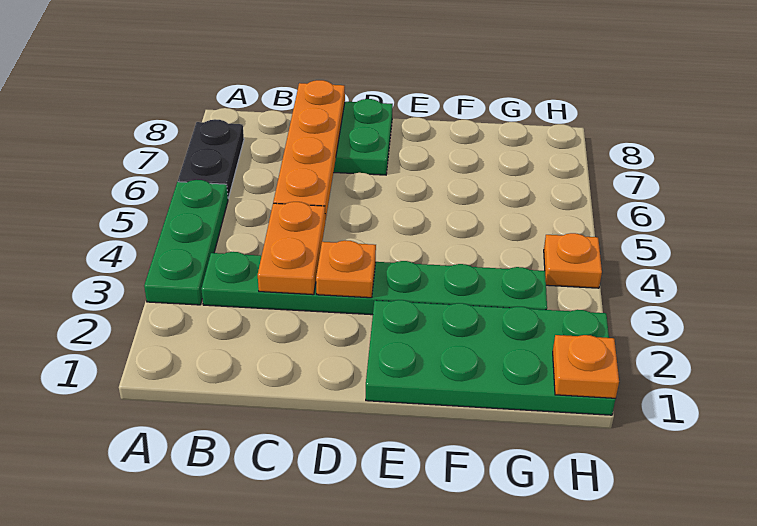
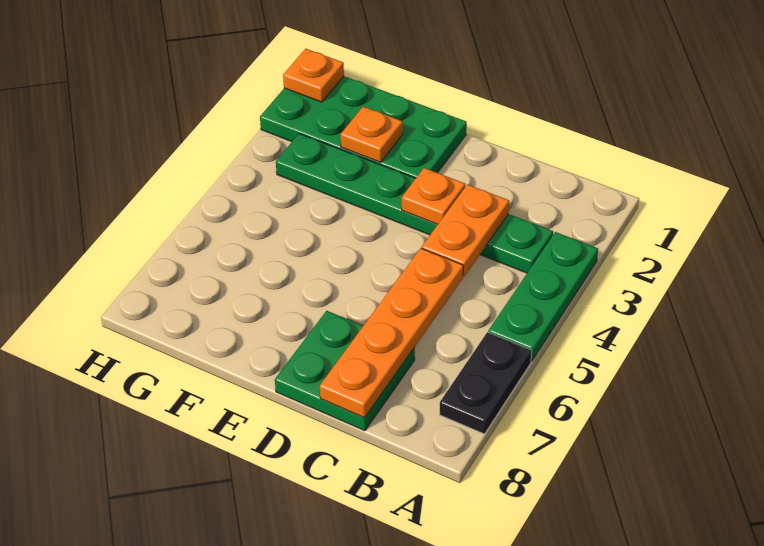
orange plate H4 level 1 -> orange plate F2 level 2

